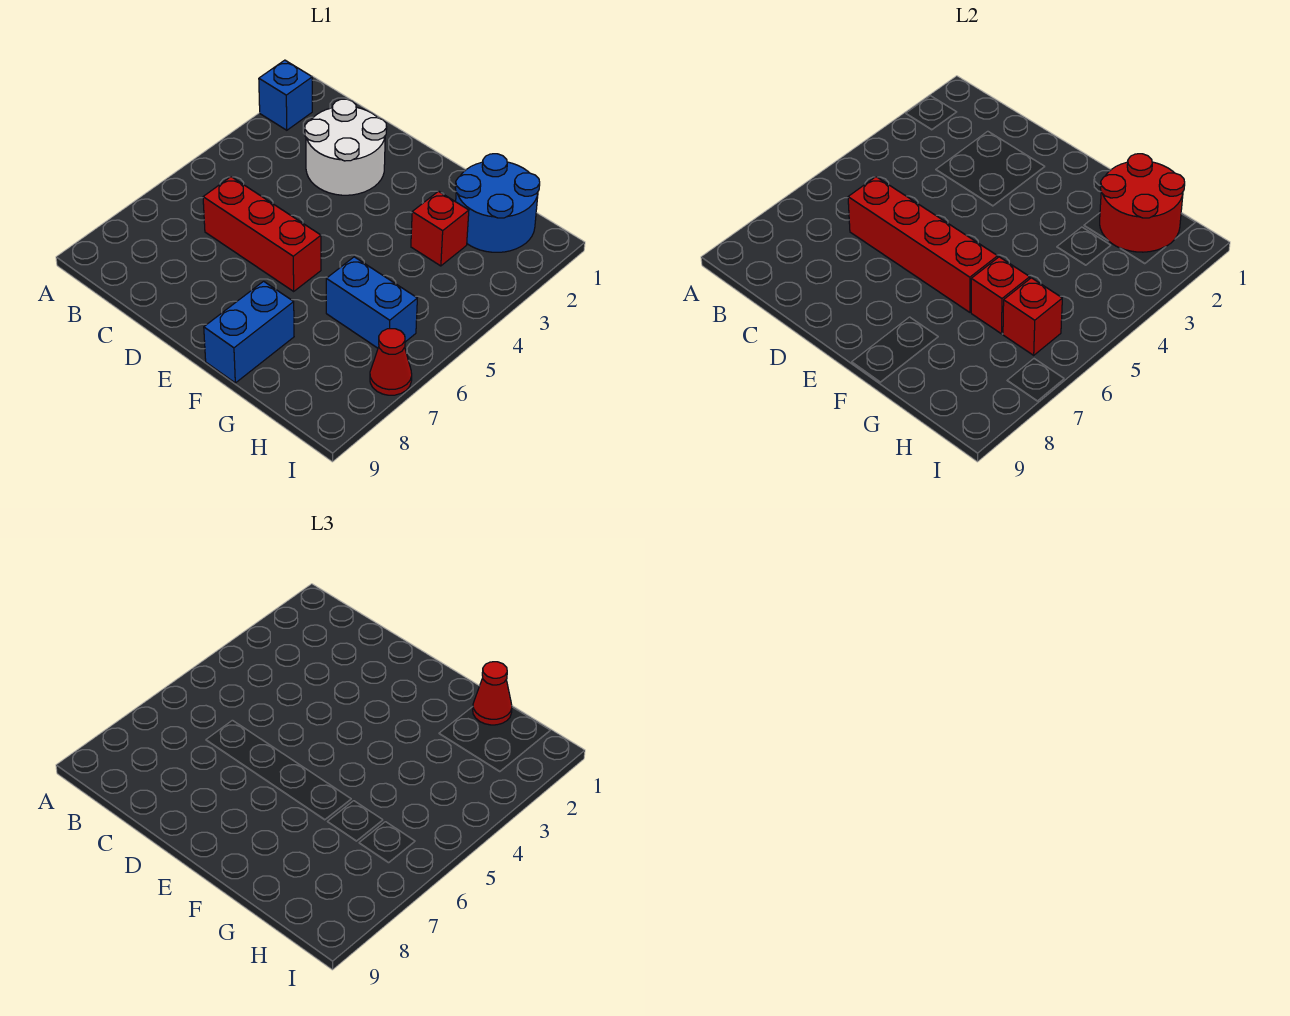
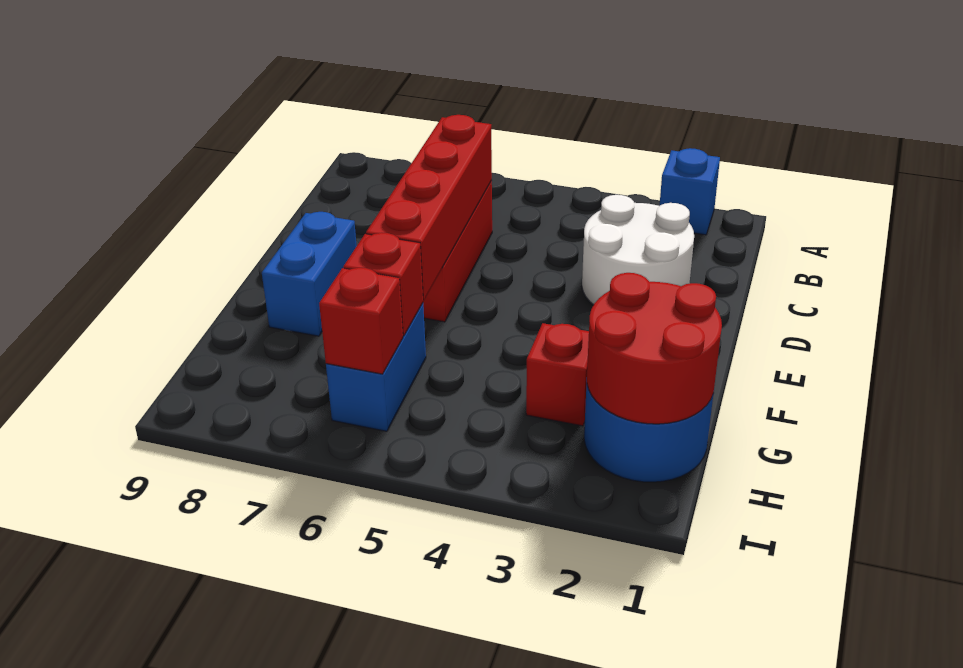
blue brick F8:F9 level 1 -> blue brick E8:F8 level 1
red cone G1 level 3 -> none
red cone I7 level 1 -> none

